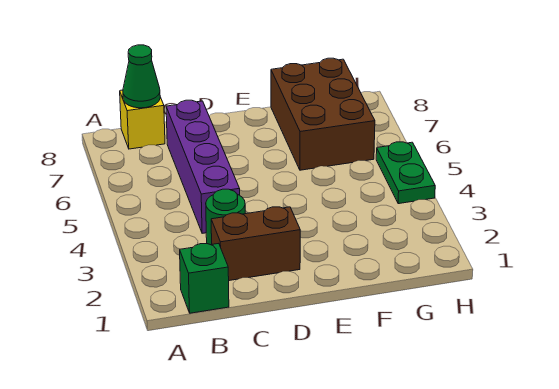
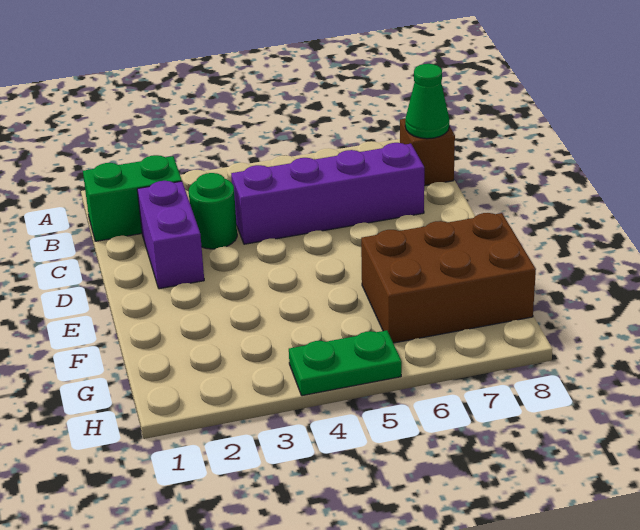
green brick B1 level 1 -> green brick B1:B2 level 1
yellow brick B8 level 1 -> brown brick B8 level 1
brown brick C2:D2 level 1 -> purple brick C2:D2 level 1

